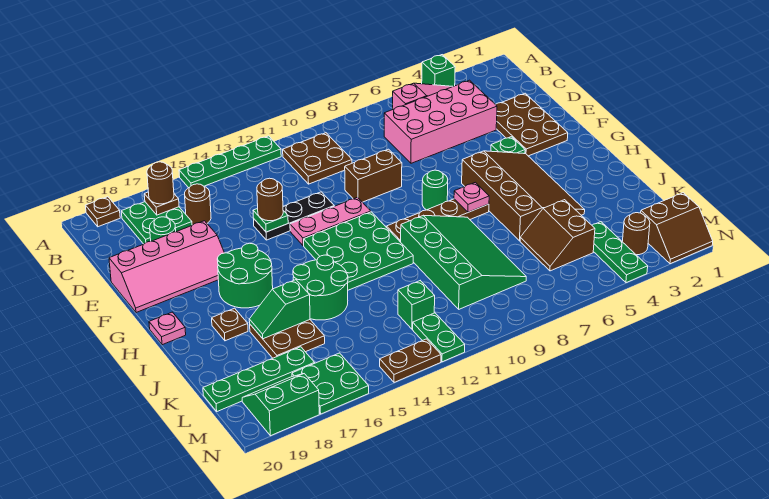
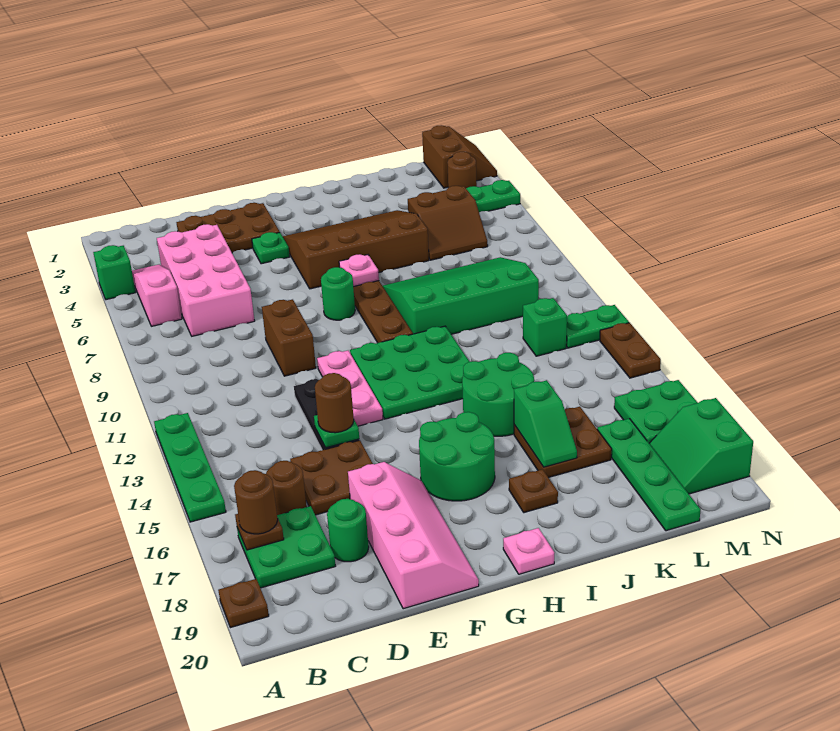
brown plate B10:C11 level 1 -> brown plate D15:E16 level 1

